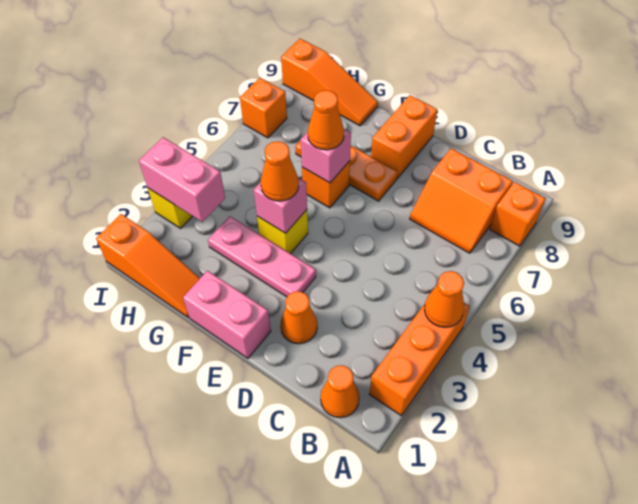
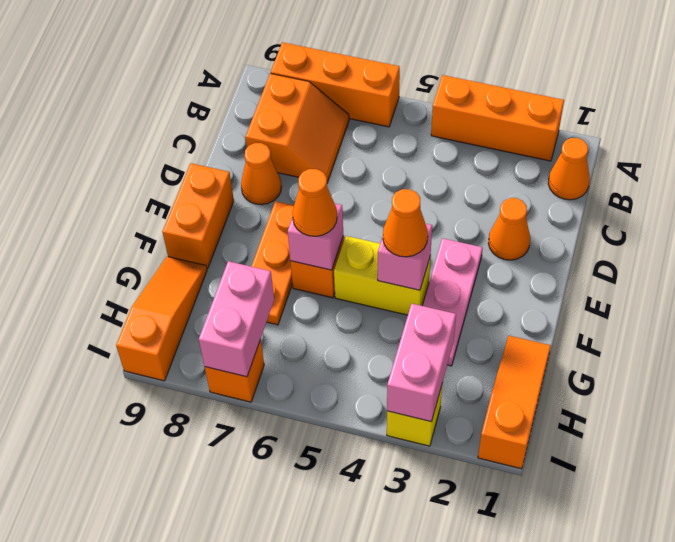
orange cone A4 level 2 -> orange cone D8 level 1
orange brick A8 level 1 -> orange brick A6:A8 level 1
pink brick E1:F1 level 1 -> pink brick H7:I7 level 2
orange brick E8:E9 level 1 -> orange brick E9:F9 level 1
yellow brick F4 level 1 -> yellow brick F4:F5 level 1

